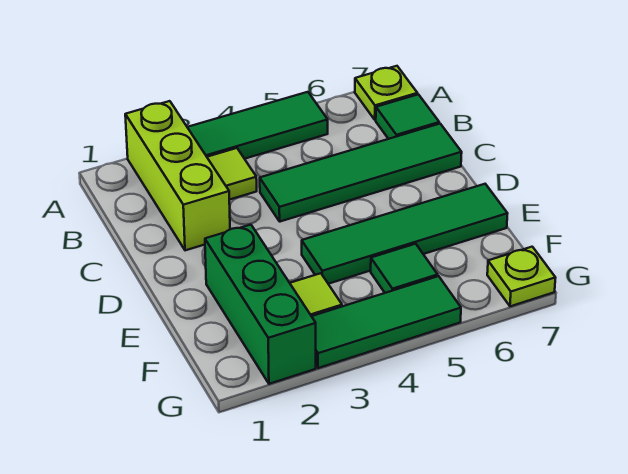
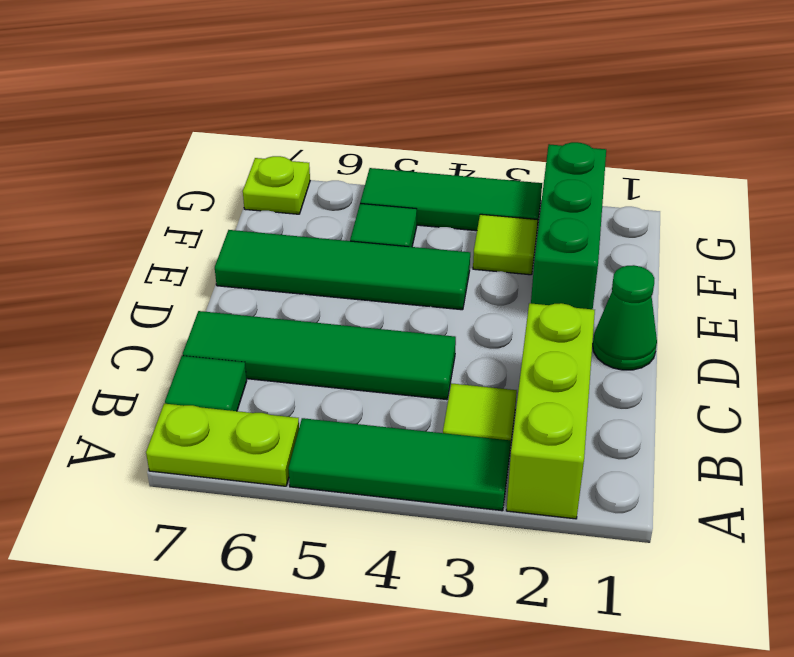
lime plate A7 level 1 -> lime plate A6:A7 level 1
none -> green cone D1 level 1

